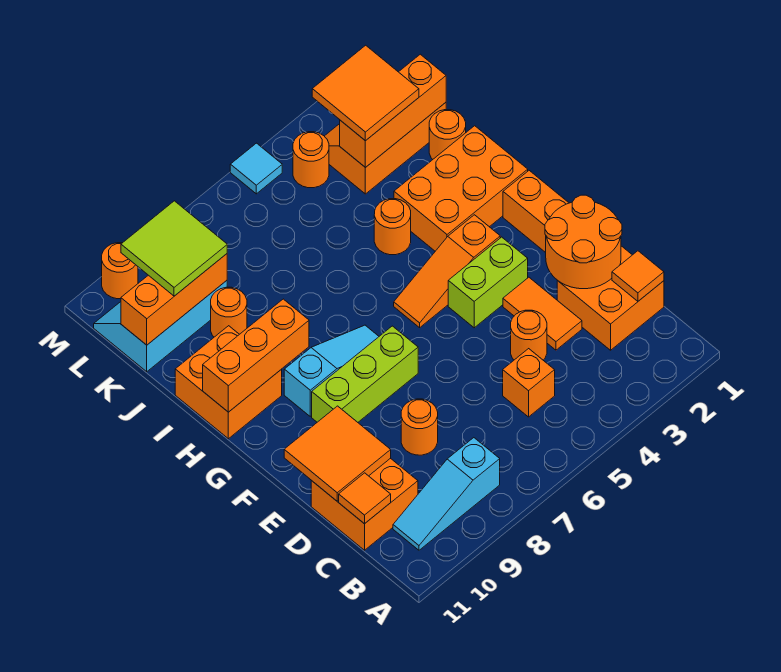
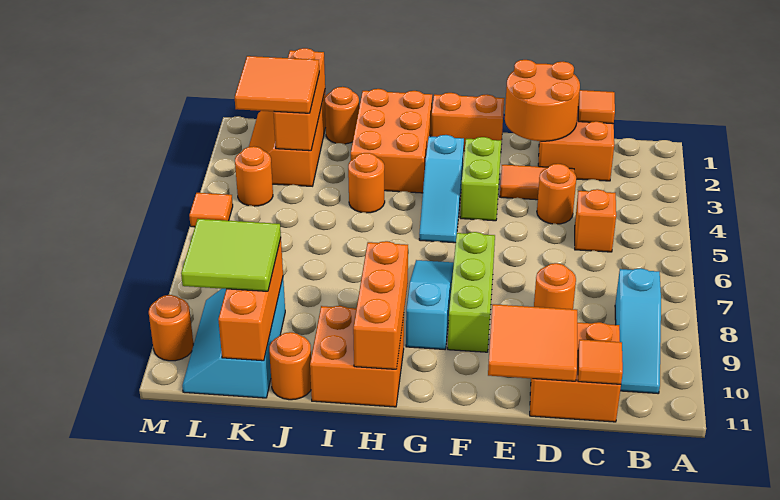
orange slope G3:G5 level 1 top 3 -> cyan slope G3:G5 level 1 top 3
orange round brick J9 level 1 -> orange round brick J11 level 1
cyan tile M5 level 1 -> orange tile M5 level 1

